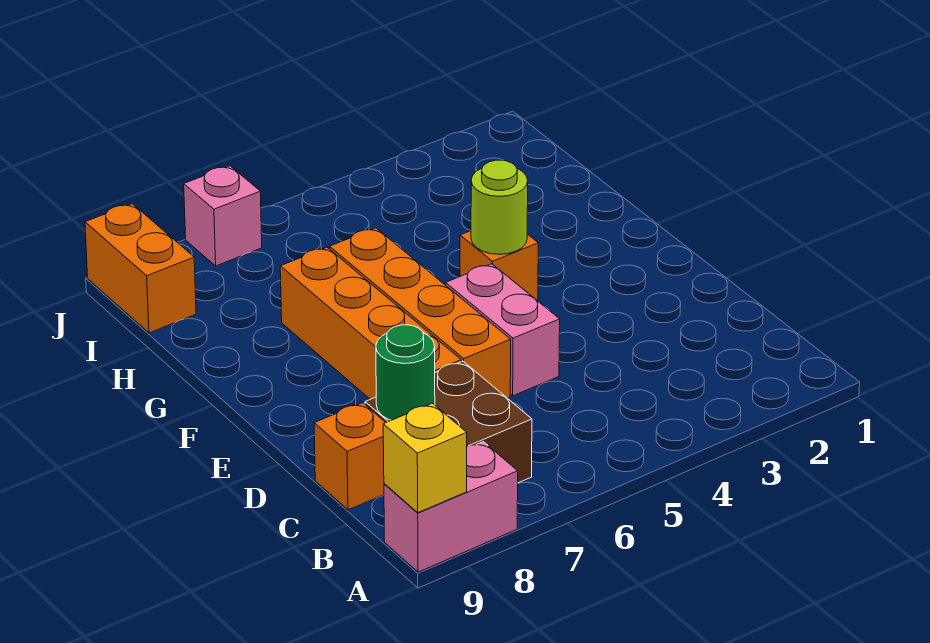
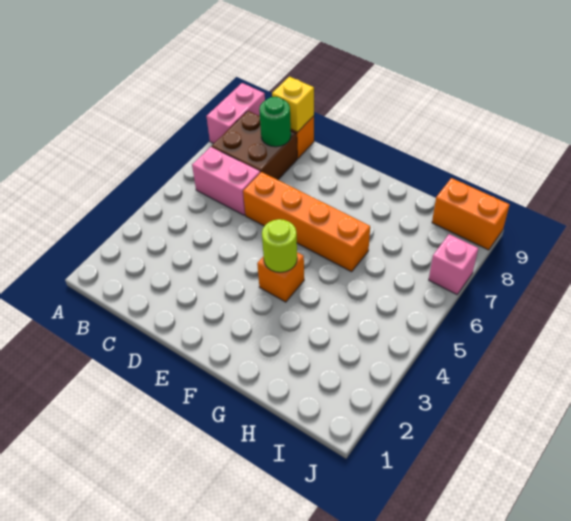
yellow brick A9 level 2 -> yellow brick C9 level 2
pink brick D5:E5 level 1 -> pink brick B6:C6 level 1
orange brick D7:G7 level 1 -> none

